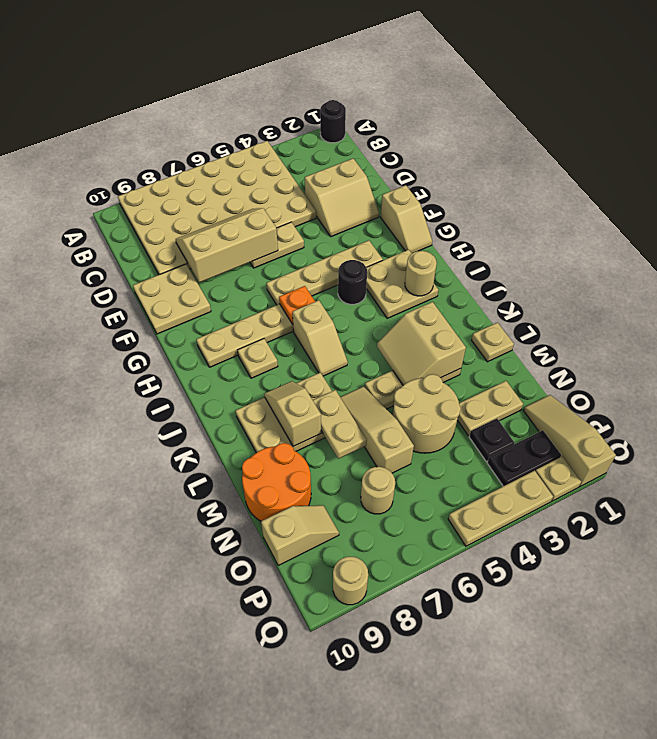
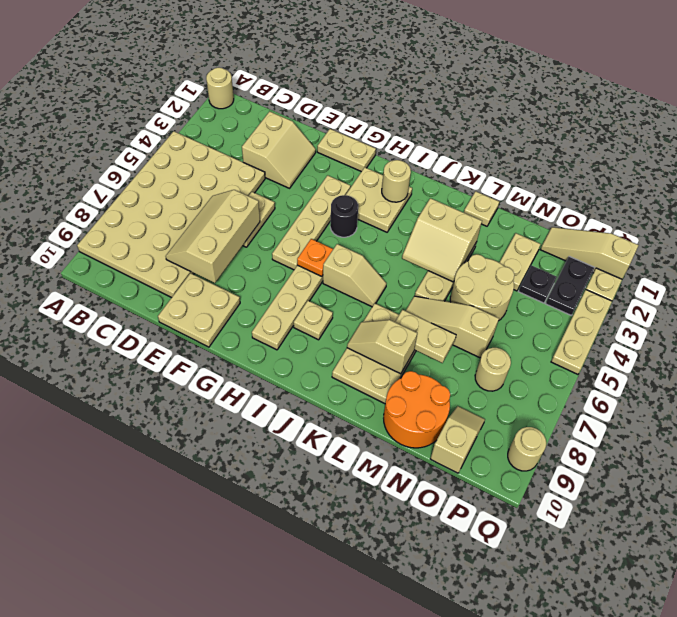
black round brick A1 level 1 -> tan round brick A1 level 1
tan slope F1:G1 level 1 top F -> tan plate F1:G1 level 1

